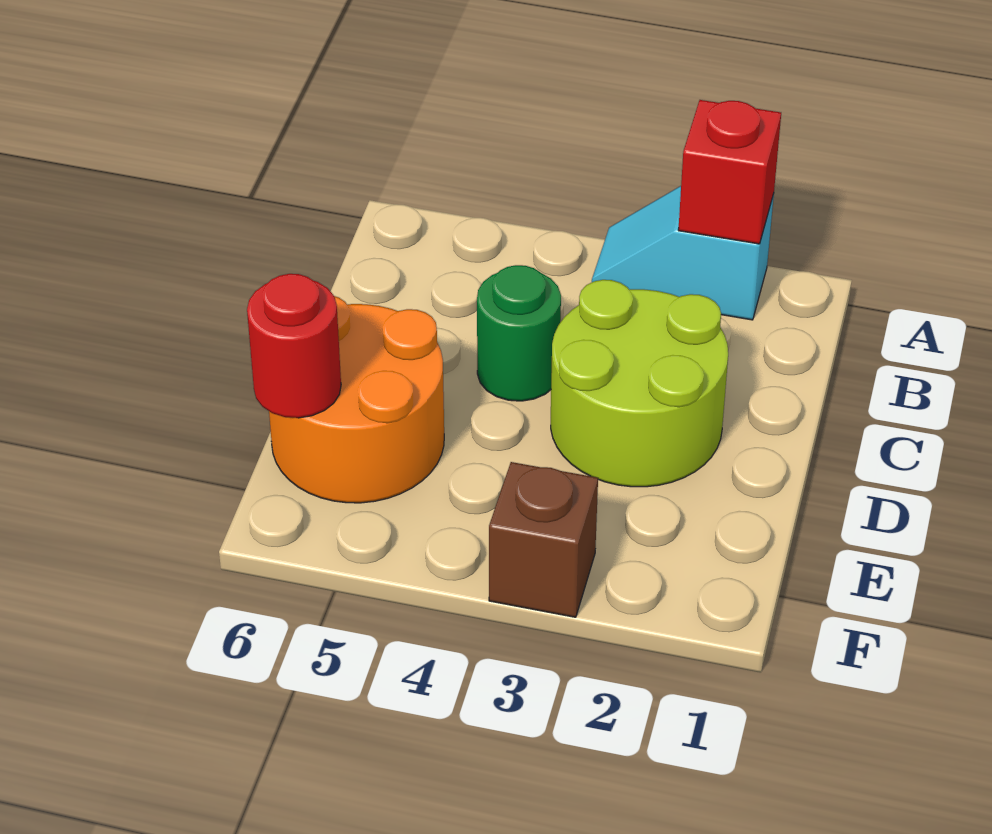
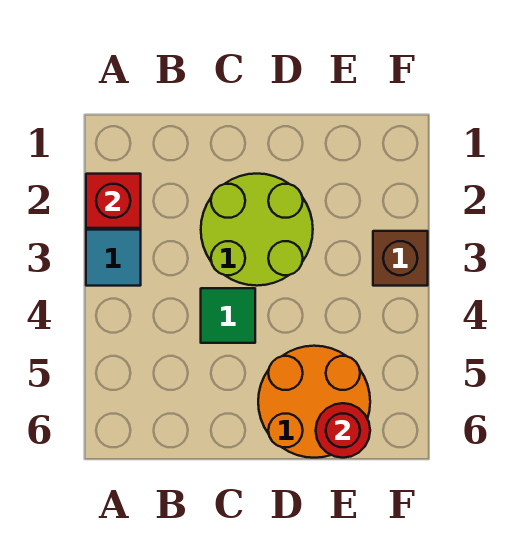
green round brick C4 level 1 -> green tile C4 level 1

